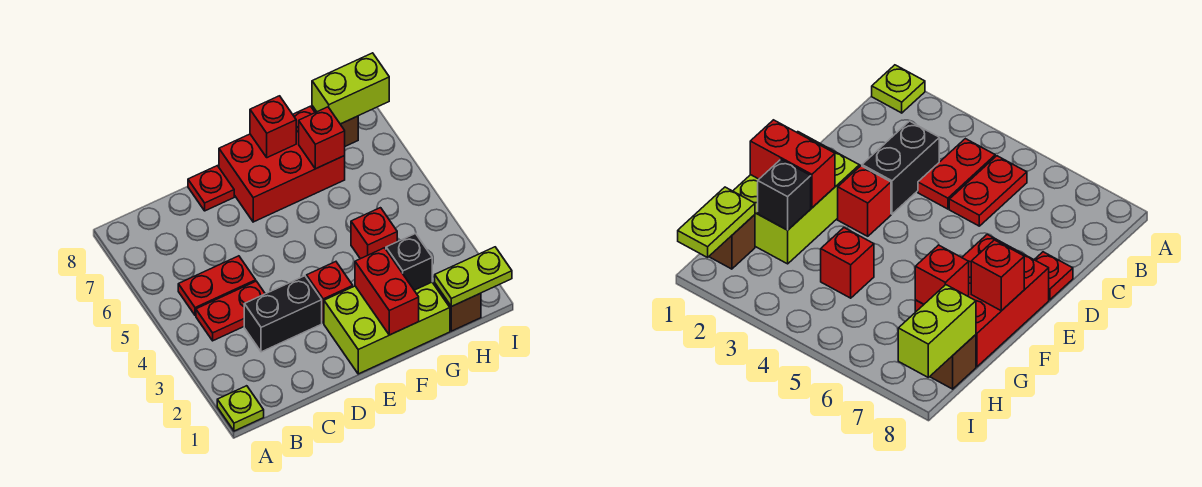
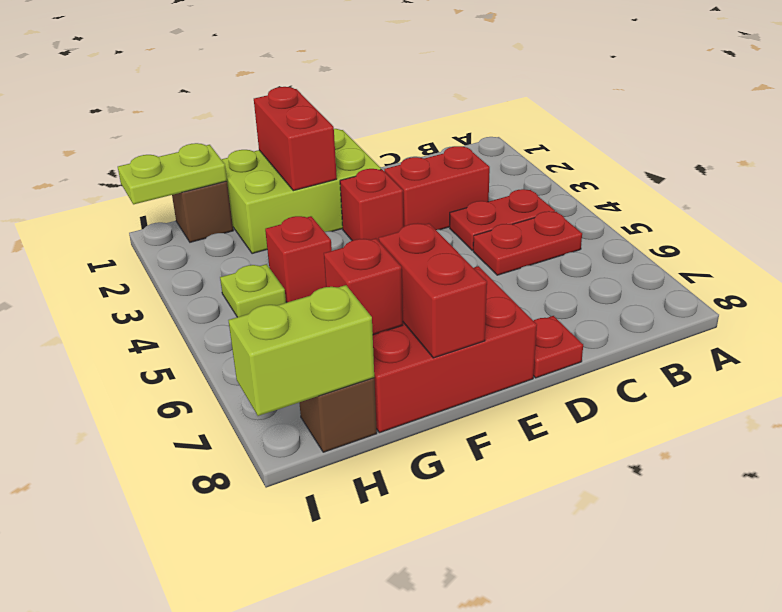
lime plate A1 level 1 -> lime plate H4 level 1
black brick C3:D3 level 1 -> red brick C3:D3 level 1
red brick F8 level 2 -> red brick F7:F8 level 2
black brick G2 level 2 -> none

